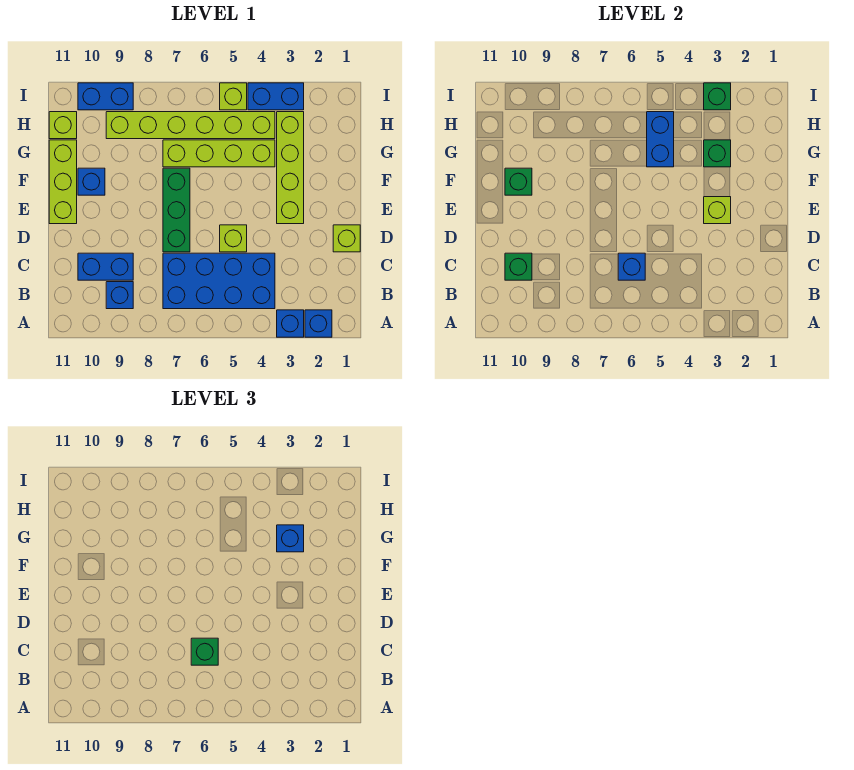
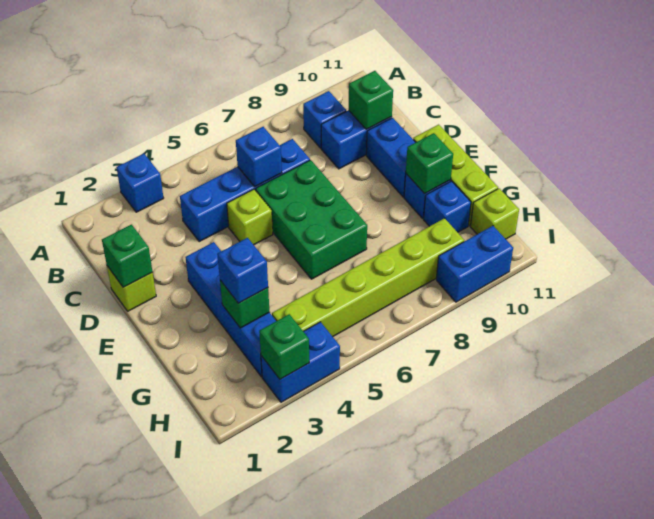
blue brick A2 level 1 -> blue brick G10 level 1
blue brick B4:C7 level 1 -> blue brick C4:C7 level 1
green brick C6 level 3 -> green brick D1 level 2
green brick D7:F7 level 1 -> green brick D6:F7 level 1
lime brick E3:H3 level 1 -> blue brick E3:H3 level 1
lime brick E3 level 2 -> none
lime brick G4:G7 level 1 -> none
blue brick G5:H5 level 2 -> blue brick D10:E10 level 1
lime brick I5 level 1 -> none

